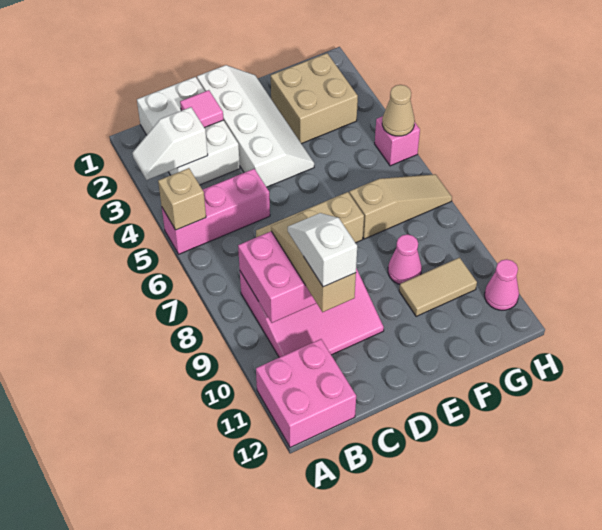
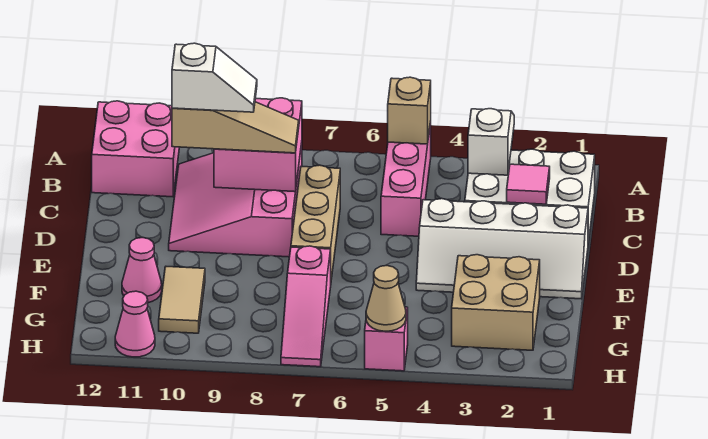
tan slope F7:H7 level 1 top F -> pink slope F7:H7 level 1 top F
pink cone F9 level 1 -> pink cone F11 level 1

